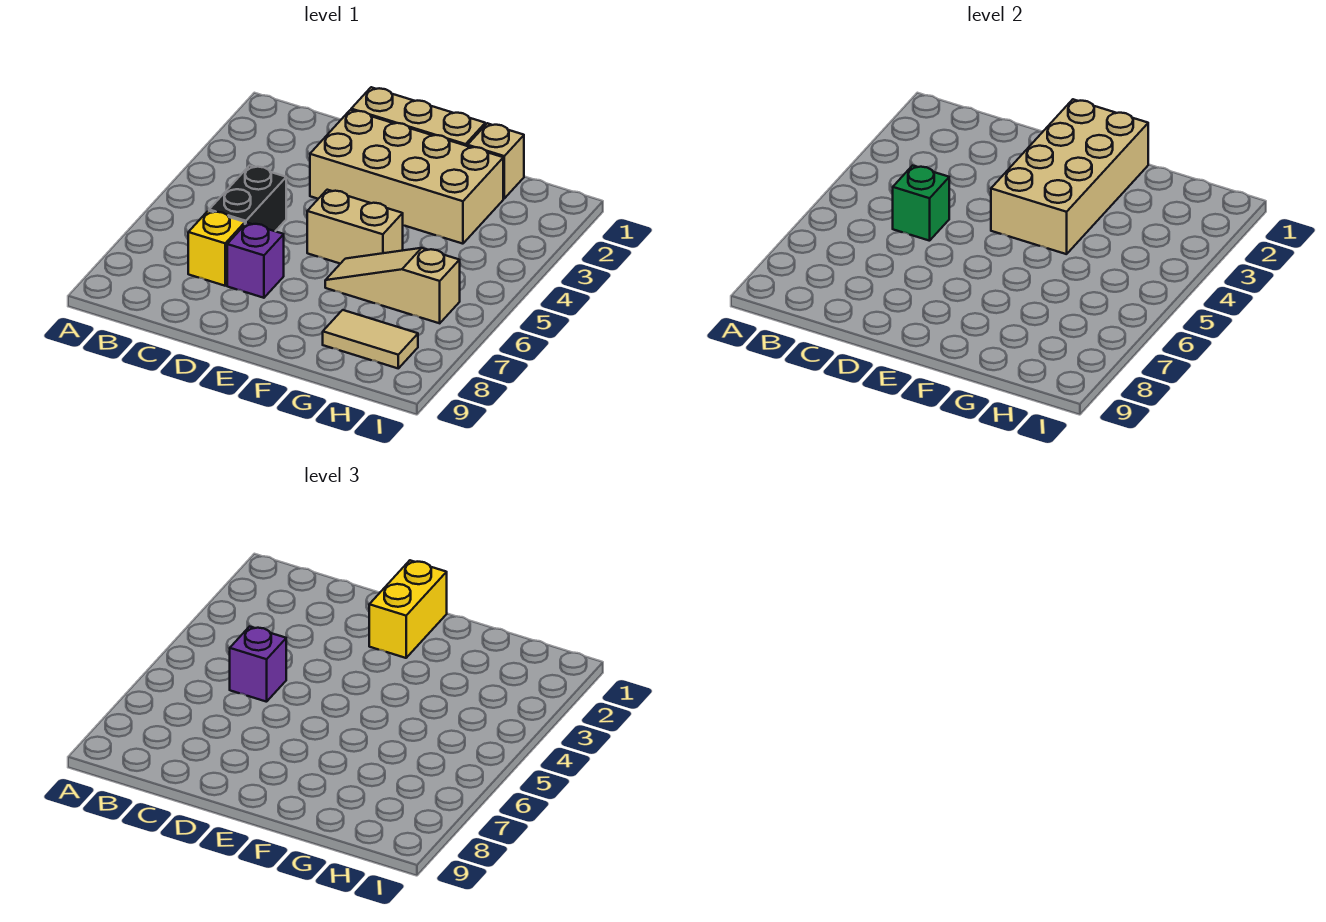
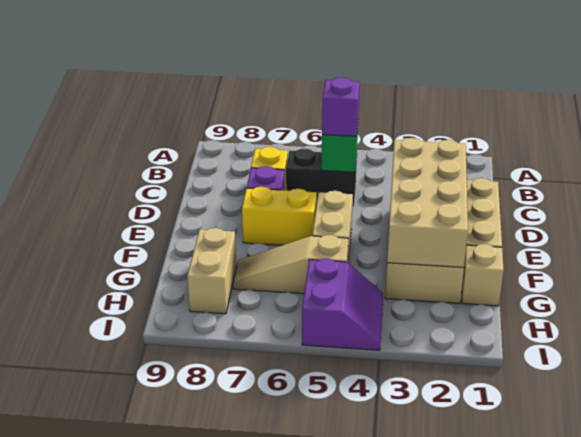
tan brick E1:F4 level 2 -> tan brick D2:G3 level 2
yellow brick E1:E2 level 3 -> yellow brick E6:E7 level 1
tan slope F6:H6 level 1 top H -> tan slope G5:G7 level 1 top 5
tan tile G8:H8 level 1 -> tan brick G8:H8 level 1
none -> purple slope H4:I5 level 1 top 5

